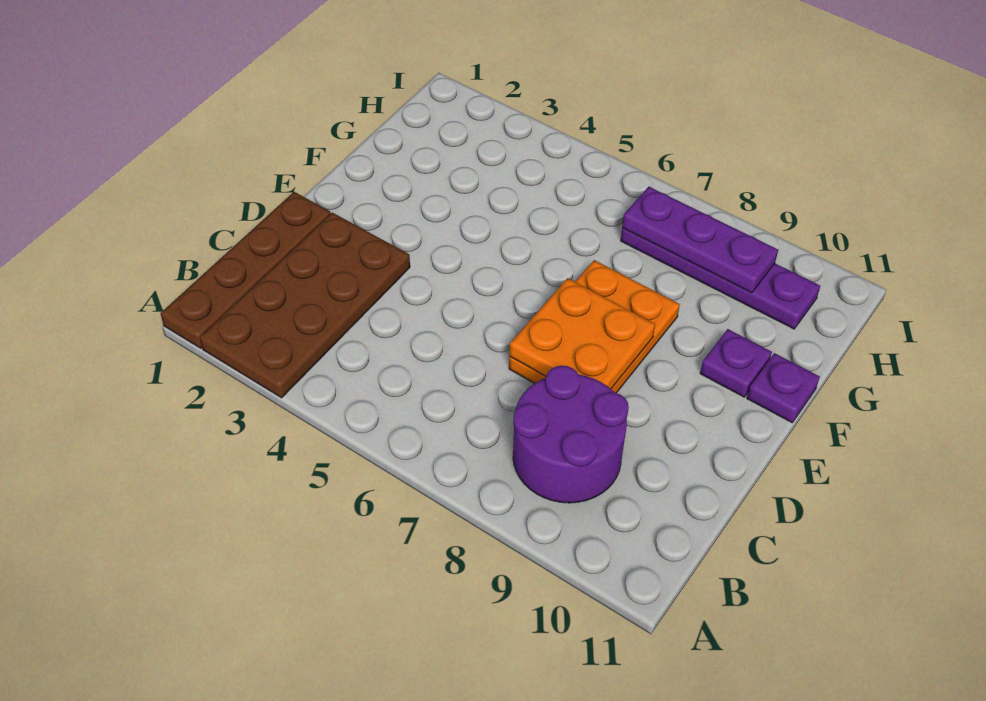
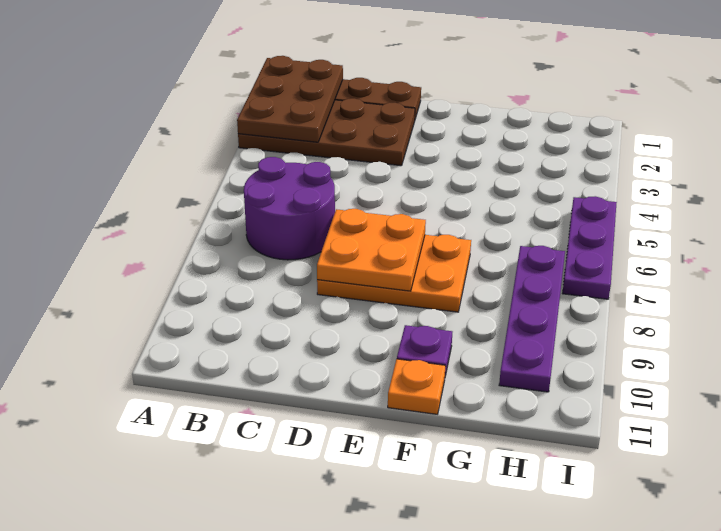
none -> brown plate A1:B3 level 2
purple round brick B8:C9 level 1 -> purple round brick B6:C7 level 1
purple plate F11 level 1 -> orange plate F11 level 1
purple plate H7:H9 level 2 -> purple plate I5:I7 level 1

